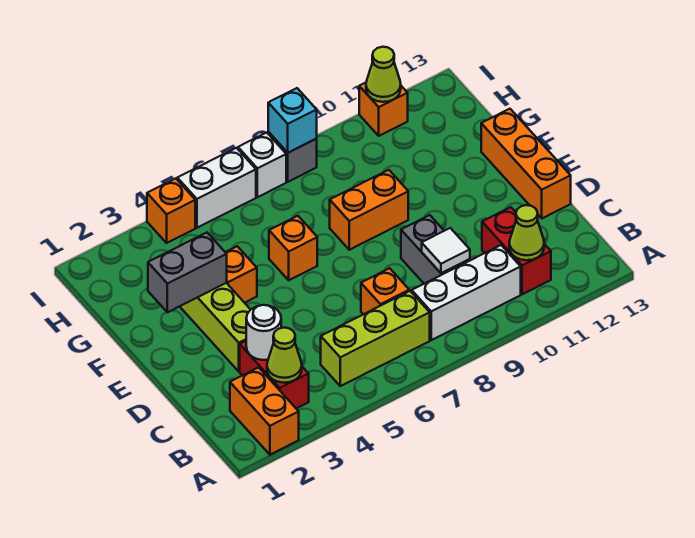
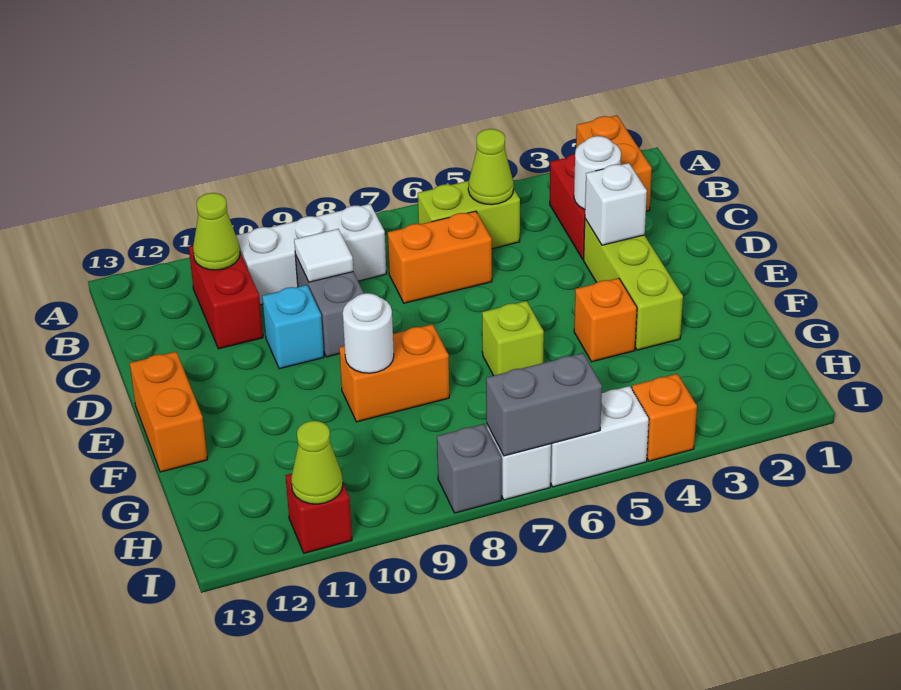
lime cone B3 level 2 -> lime cone B5 level 2
lime brick B5:B7 level 1 -> lime brick B5:B6 level 1
orange brick C7 level 1 -> orange brick C6:C7 level 1
none -> white brick D3 level 2
orange brick D13:F13 level 1 -> orange brick E13:F13 level 1
grey brick F2:F3 level 2 -> grey brick I6:I7 level 2
orange brick F6 level 1 -> lime brick F6 level 1
none -> white round brick F9 level 2
cyan brick I8 level 2 -> cyan brick D10 level 1
orange brick I11 level 1 -> red brick I11 level 1

